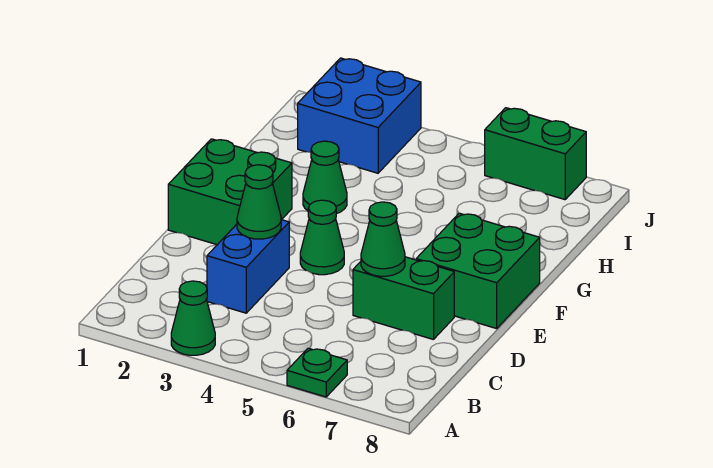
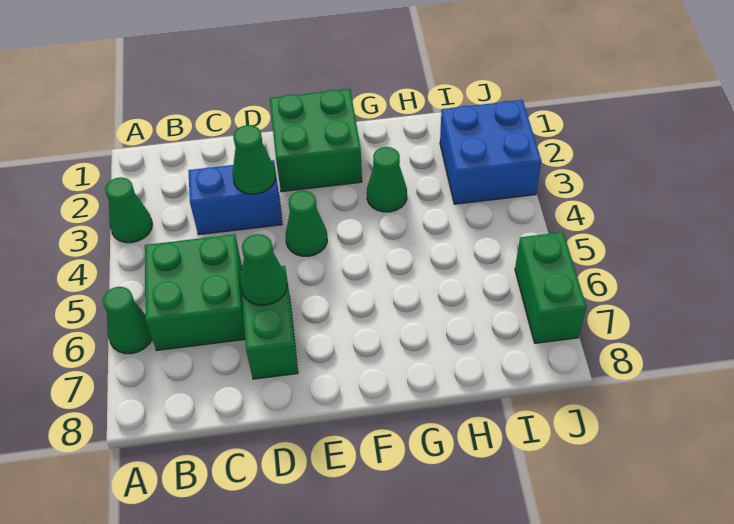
green plate A6 level 1 -> green cone A6 level 1
green brick E7:F8 level 1 -> green brick B5:C6 level 1

